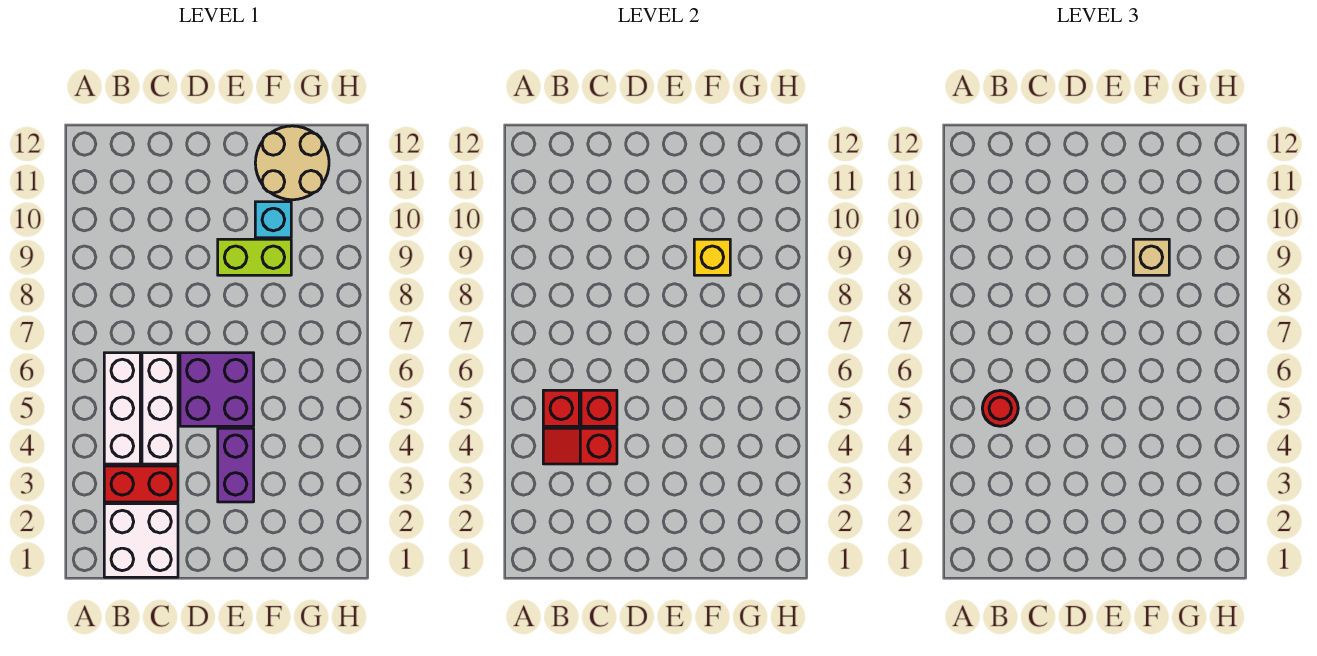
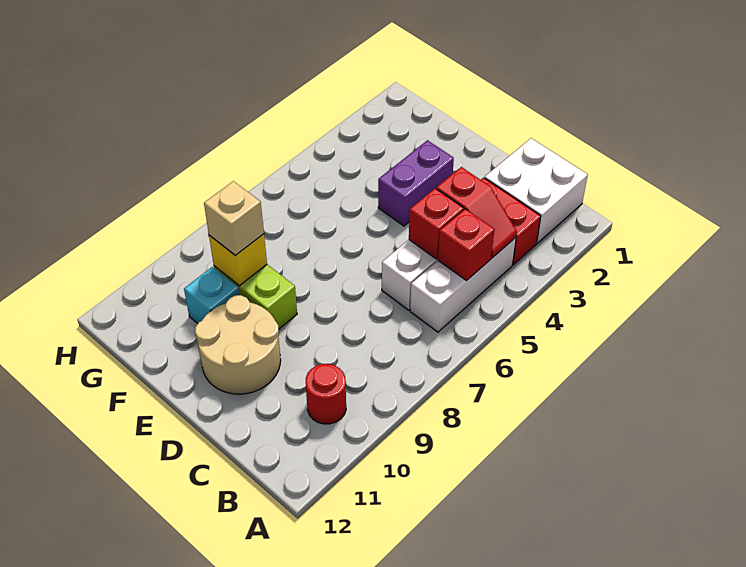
red round brick B5 level 3 -> red round brick B10 level 1
purple brick D5:E6 level 1 -> none
tan round brick F11:G12 level 1 -> tan round brick D10:E11 level 1

